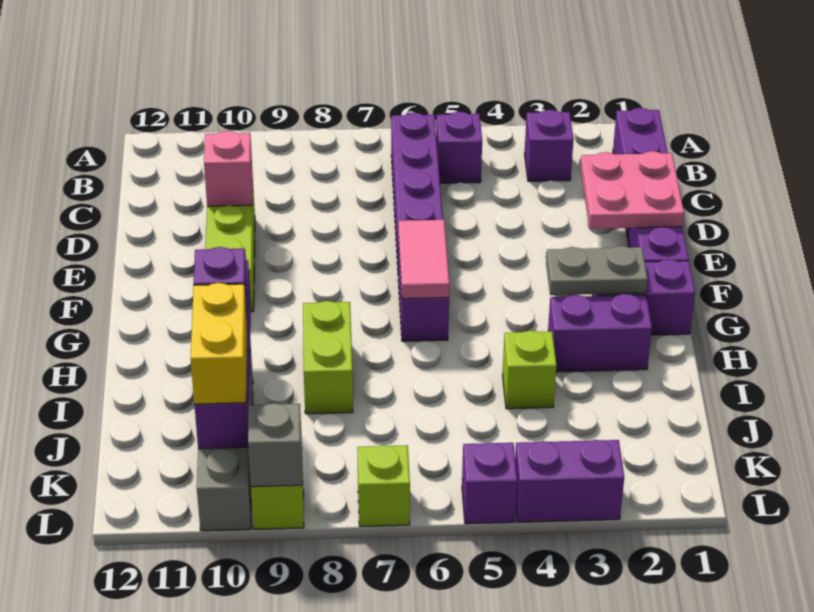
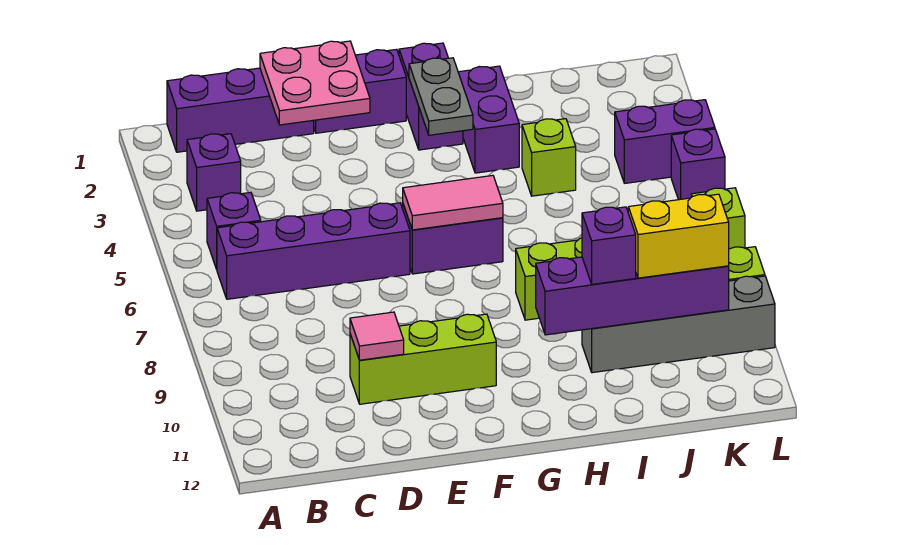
pink brick D10 level 2 -> pink tile D10 level 2
purple brick L3:L4 level 1 -> purple brick K4:L4 level 1
grey brick L9 level 2 -> none

